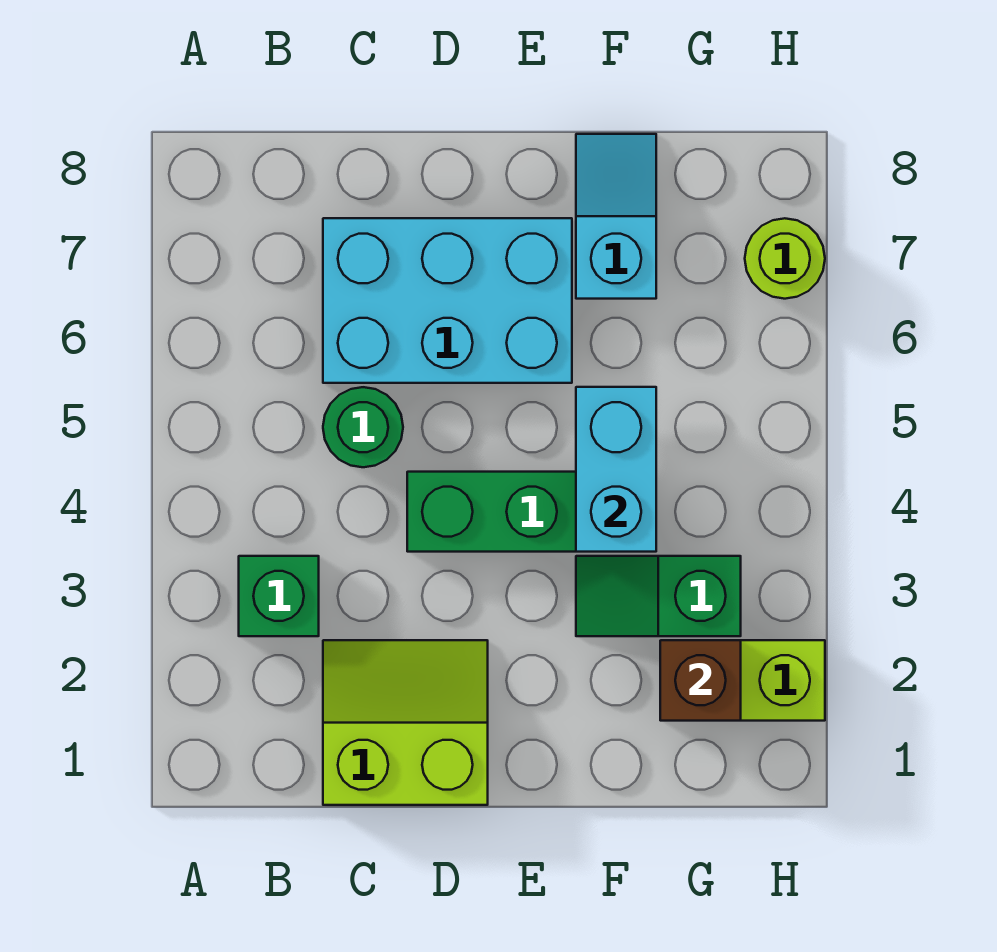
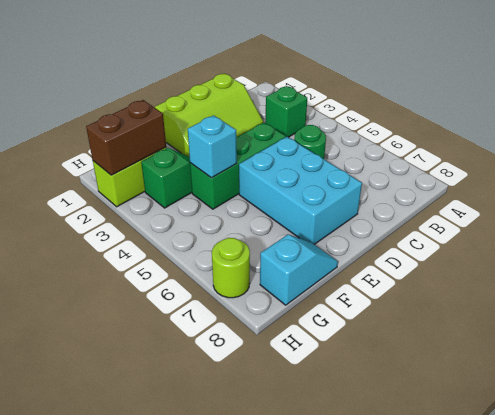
lime slope C1:D2 level 1 top 1 -> lime slope C1:E2 level 1 top 1
cyan brick C6:E7 level 1 -> cyan brick D5:E7 level 1
cyan brick F4:F5 level 2 -> cyan brick F4 level 2
cyan slope F7:F8 level 1 top 7 -> cyan slope F8:G8 level 1 top G
brown brick G2 level 2 -> brown brick G2:H2 level 2

